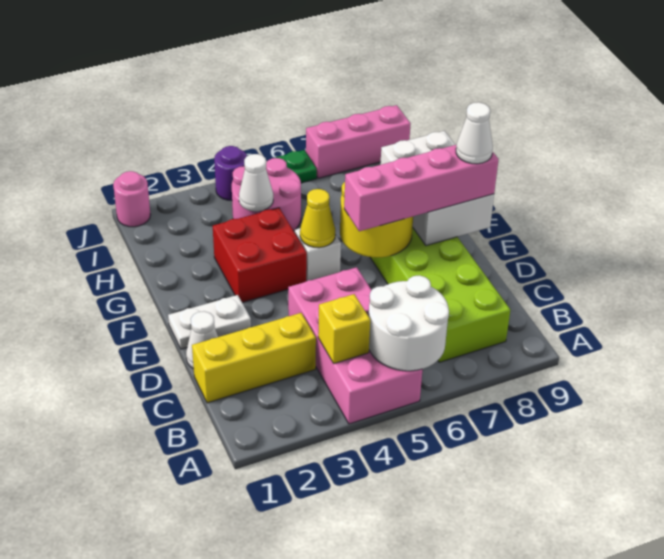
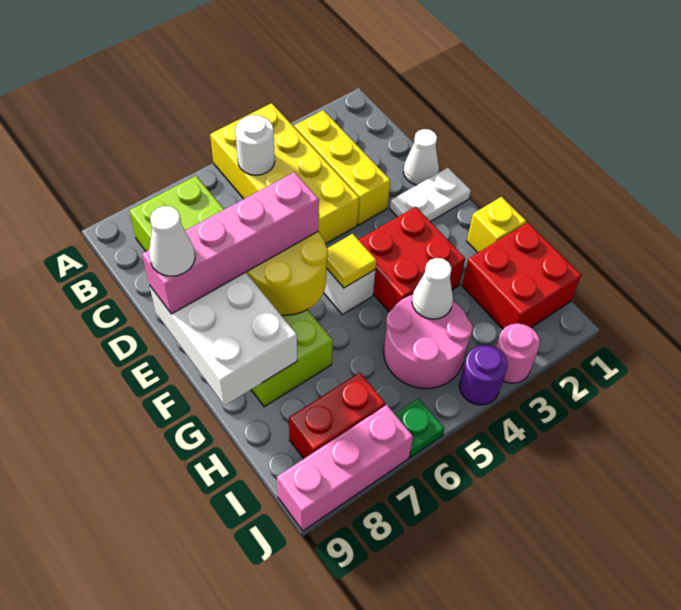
pink brick A4:D5 level 1 -> yellow brick A4:D5 level 1
white round brick A5:B6 level 2 -> white round brick B5 level 2
yellow brick B4 level 2 -> yellow brick G1 level 1
yellow brick C1:C3 level 1 -> yellow brick B3:D3 level 1
yellow cone F5 level 2 -> yellow tile F5 level 2
none -> red brick H1:I2 level 1
none -> red brick I7:I8 level 1
pink round brick J1 level 1 -> pink round brick J3 level 1

